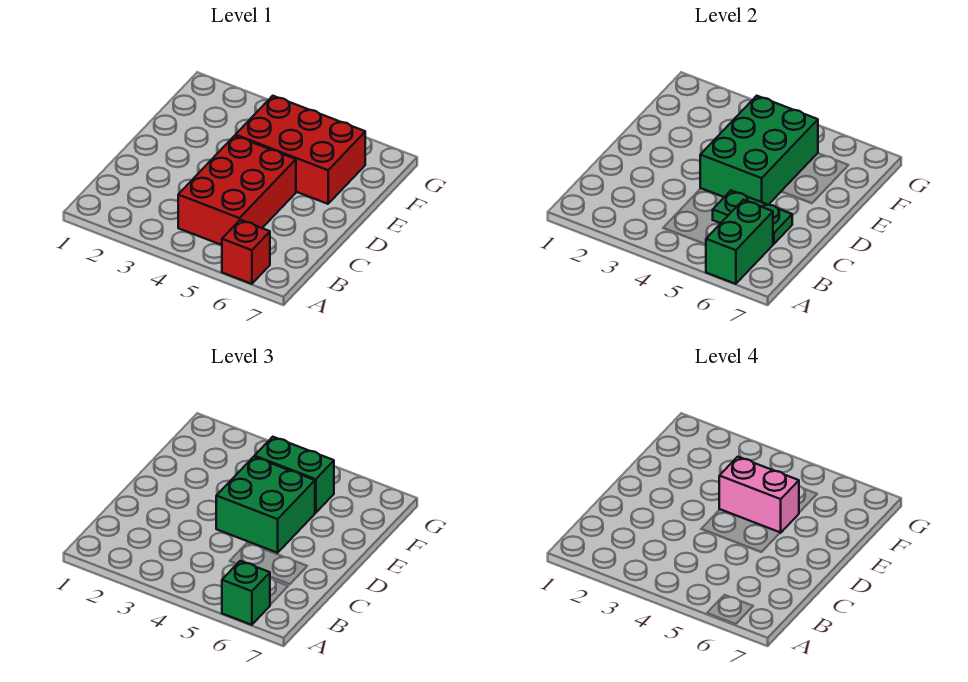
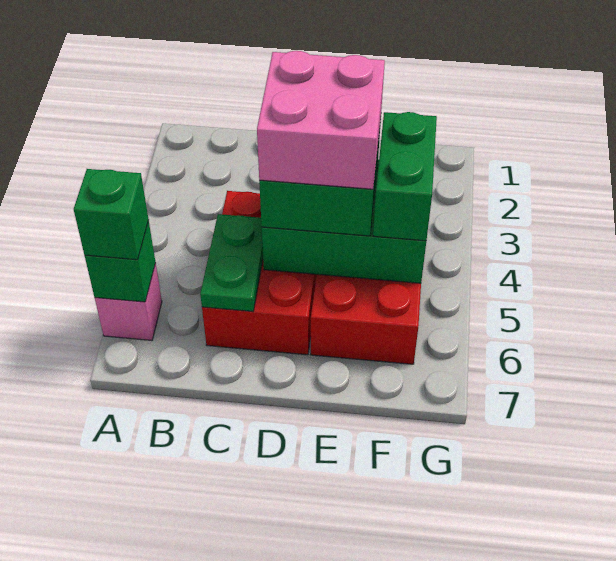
red brick A6 level 1 -> pink brick A6 level 1
green brick A6:B6 level 2 -> green brick A6 level 2
red brick B4:D5 level 1 -> red brick C4:D6 level 1
pink brick E4:E5 level 4 -> pink brick D4:E5 level 4

